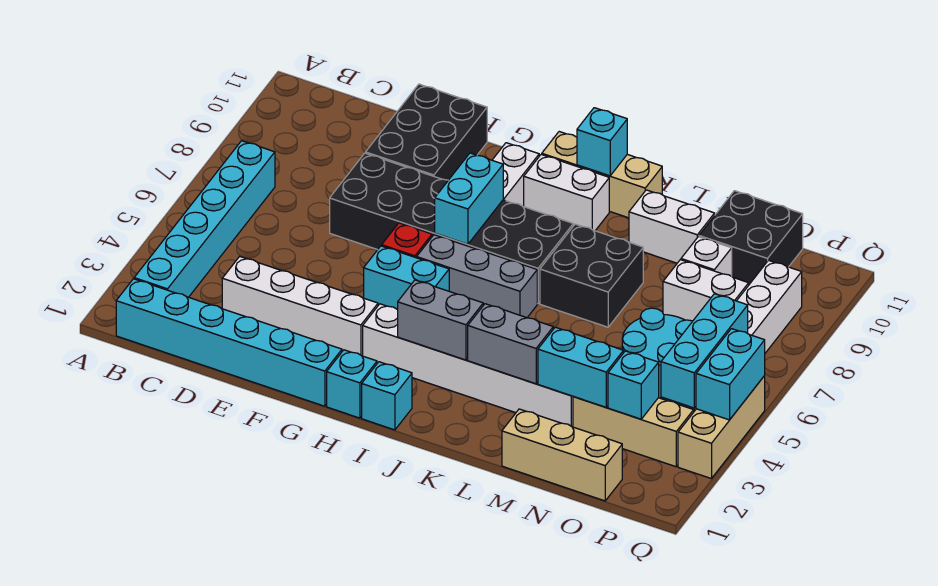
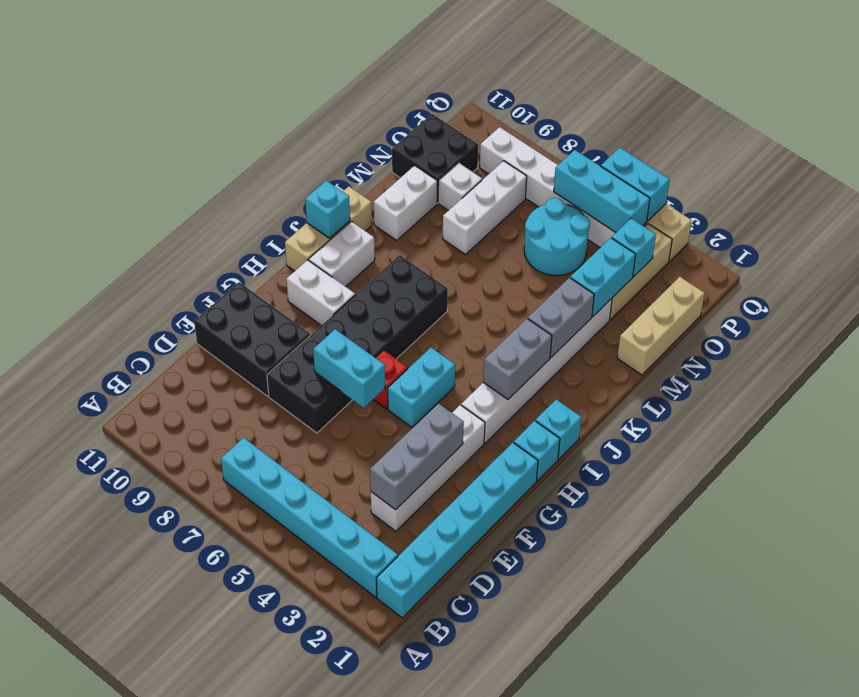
grey brick H6:J6 level 1 -> grey brick D3:F3 level 2
cyan brick H7:H8 level 2 -> cyan brick F6:F7 level 2
black brick K7:L8 level 1 -> none
white brick N8:O8 level 1 -> white brick M8:O8 level 1

